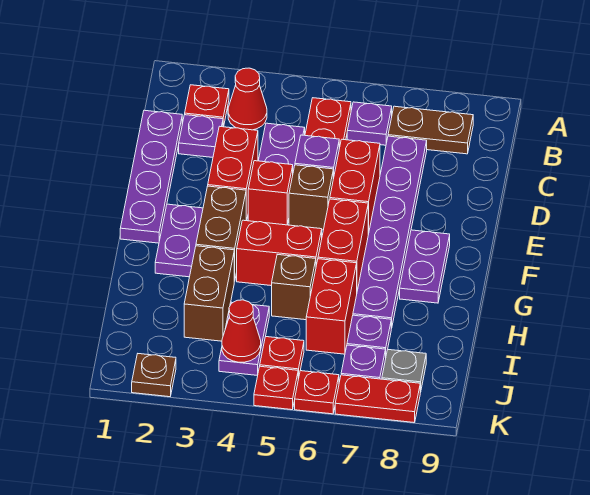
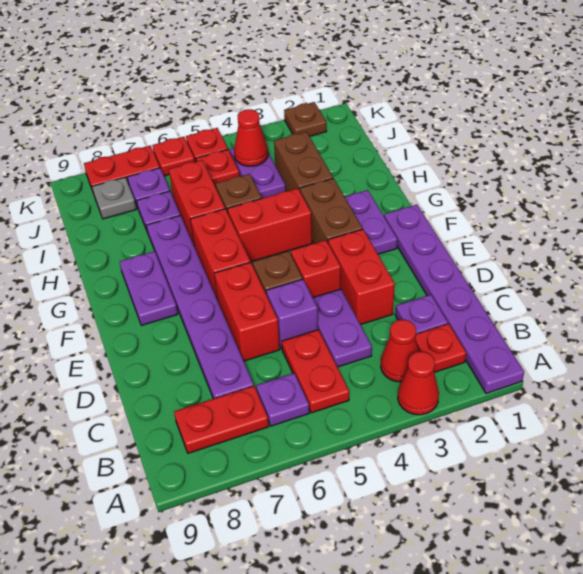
none -> red cone A3 level 1
brown plate B7:B8 level 1 -> red plate B7:B8 level 1
purple plate C1:F1 level 1 -> purple plate A1:F1 level 1

